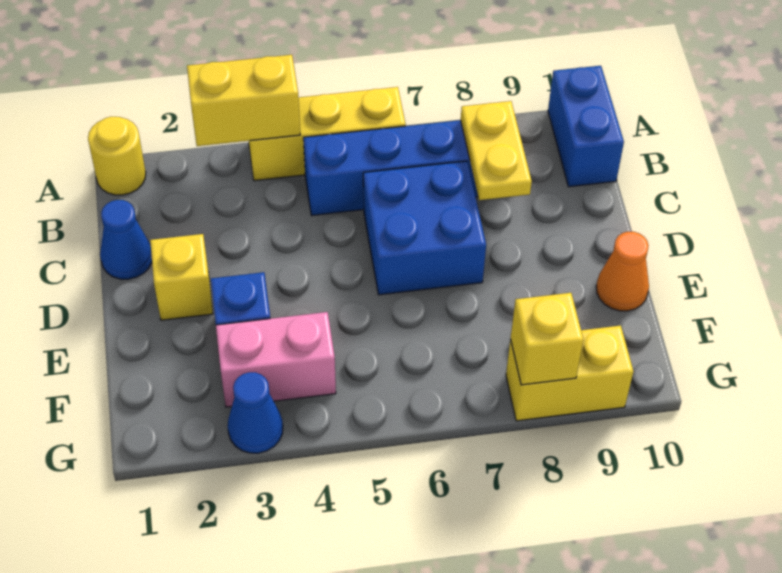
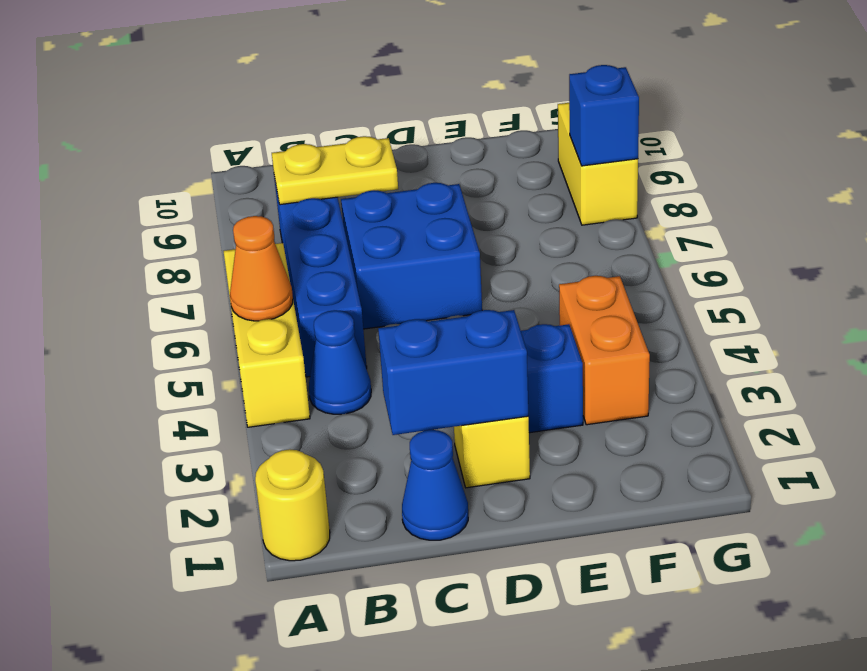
yellow brick A3:A4 level 2 -> none
blue brick A10:B10 level 1 -> blue brick C2:D2 level 2
orange cone E10 level 1 -> orange cone A5 level 2
pink brick F3:F4 level 1 -> orange brick F3:F4 level 1
blue cone G3 level 1 -> blue cone B4 level 1
yellow brick G8 level 2 -> blue brick G8 level 2

